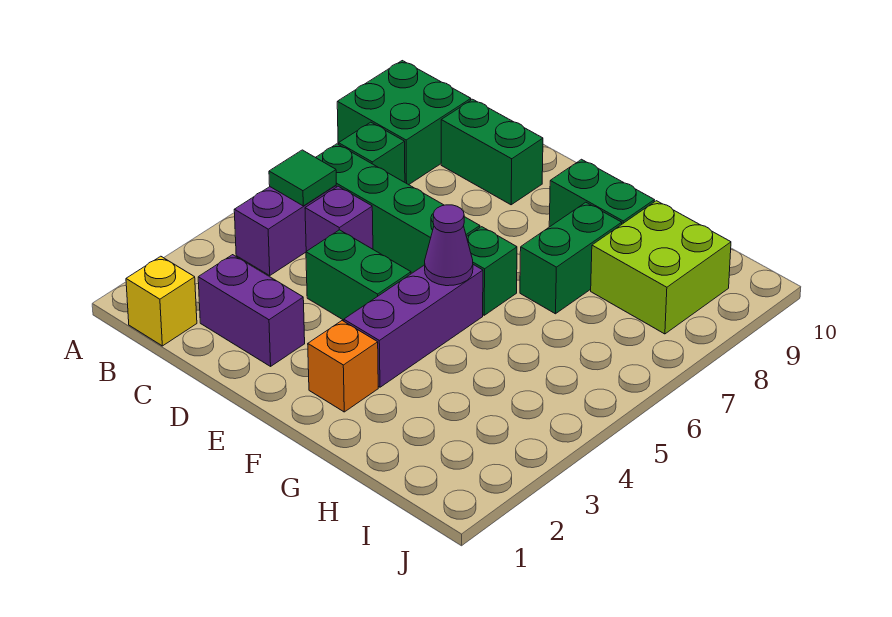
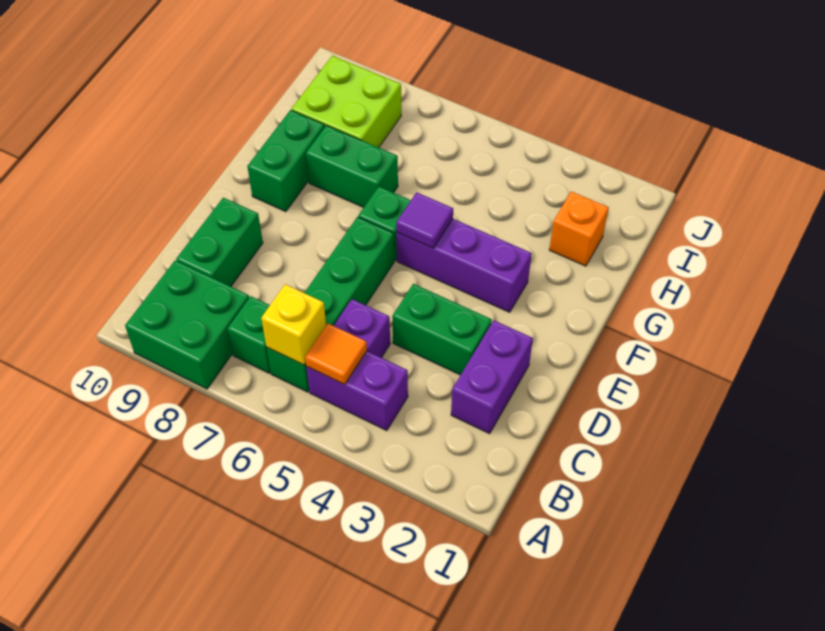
yellow brick B1 level 1 -> yellow brick B6 level 2
green tile B5 level 2 -> orange tile B5 level 2
green brick D4:E4 level 1 -> green brick D3:D4 level 1
orange brick F2 level 1 -> orange brick H2 level 1
purple cone F5 level 2 -> purple tile F5 level 2

